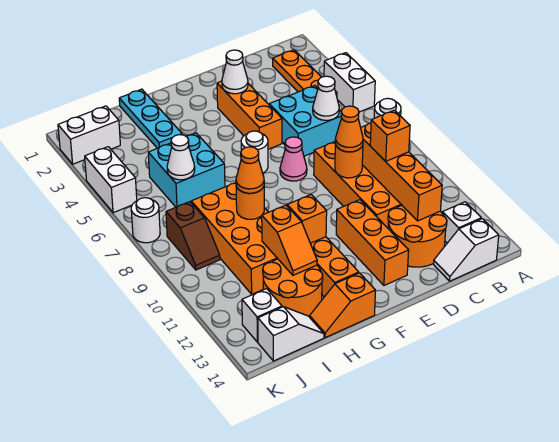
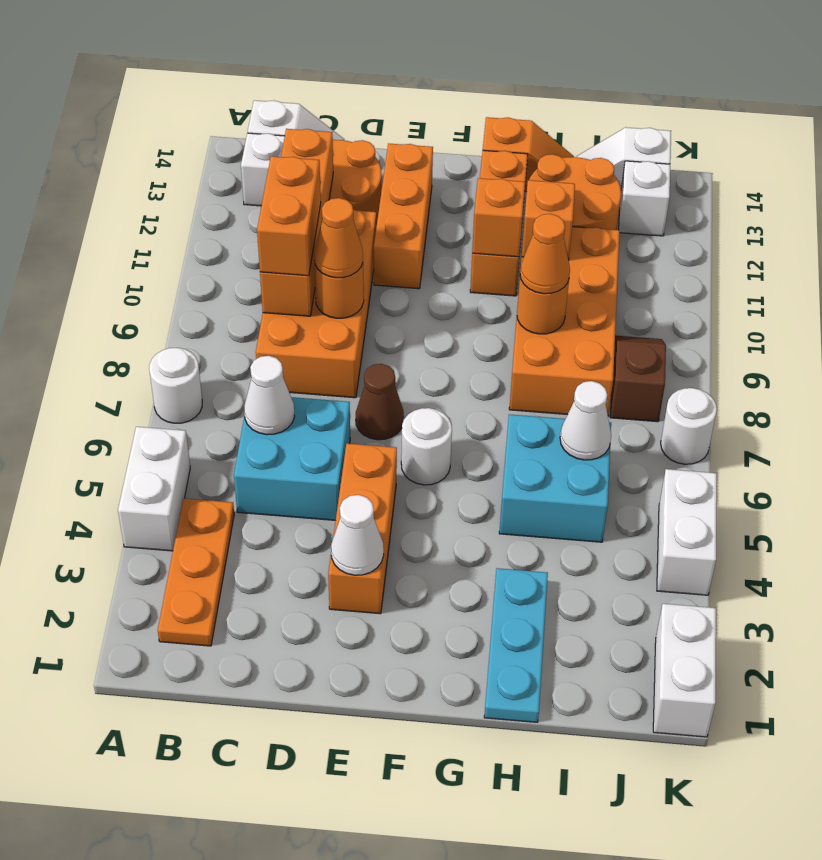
orange brick C10 level 3 -> orange brick C9:C10 level 3
pink cone E7 level 1 -> brown cone E7 level 1
white brick J2:K2 level 1 -> white brick K1:K2 level 1

